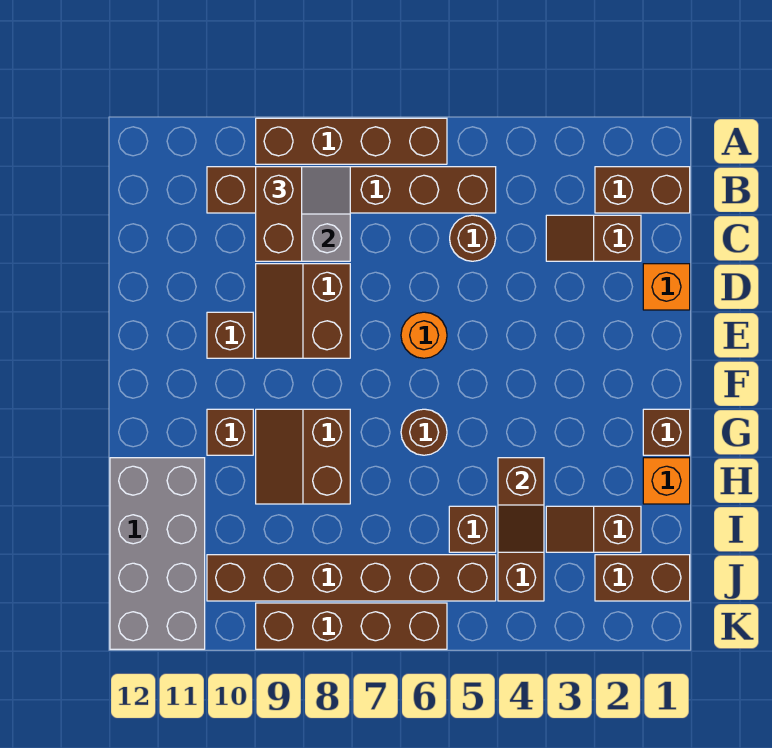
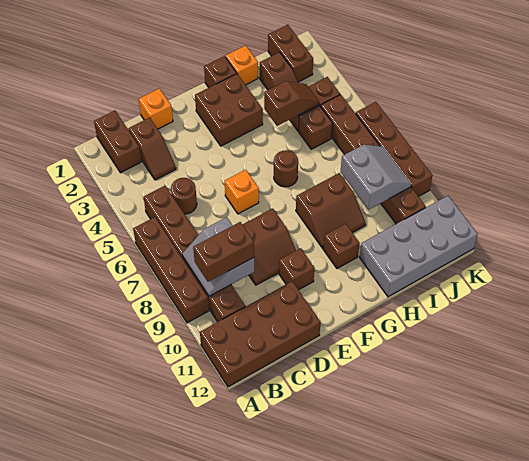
none -> brown brick A11:D12 level 1
orange round brick E6 level 1 -> orange brick E6 level 1
none -> brown brick F2:G3 level 1
none -> grey slope I8:J9 level 2 top I

